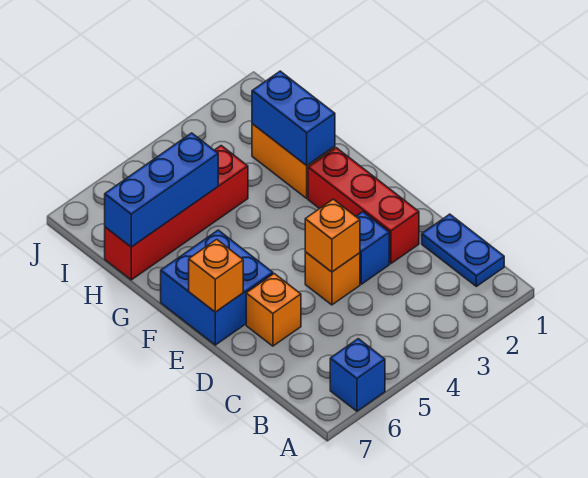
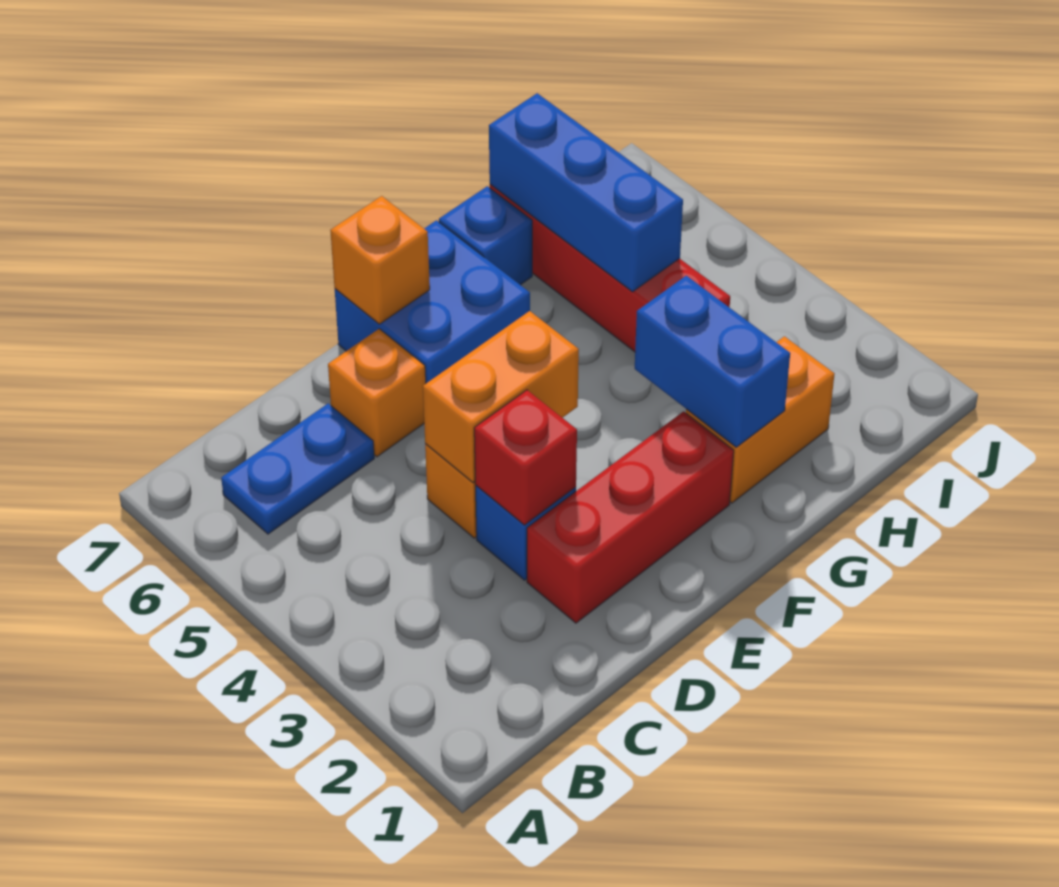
blue brick A6 level 1 -> blue brick G7 level 1
blue plate B1:C1 level 1 -> blue plate B6:C6 level 1
none -> red brick D3 level 2
orange brick D4 level 2 -> orange brick D4:E4 level 2
blue brick G2:H2 level 2 -> blue brick G2:G3 level 2

